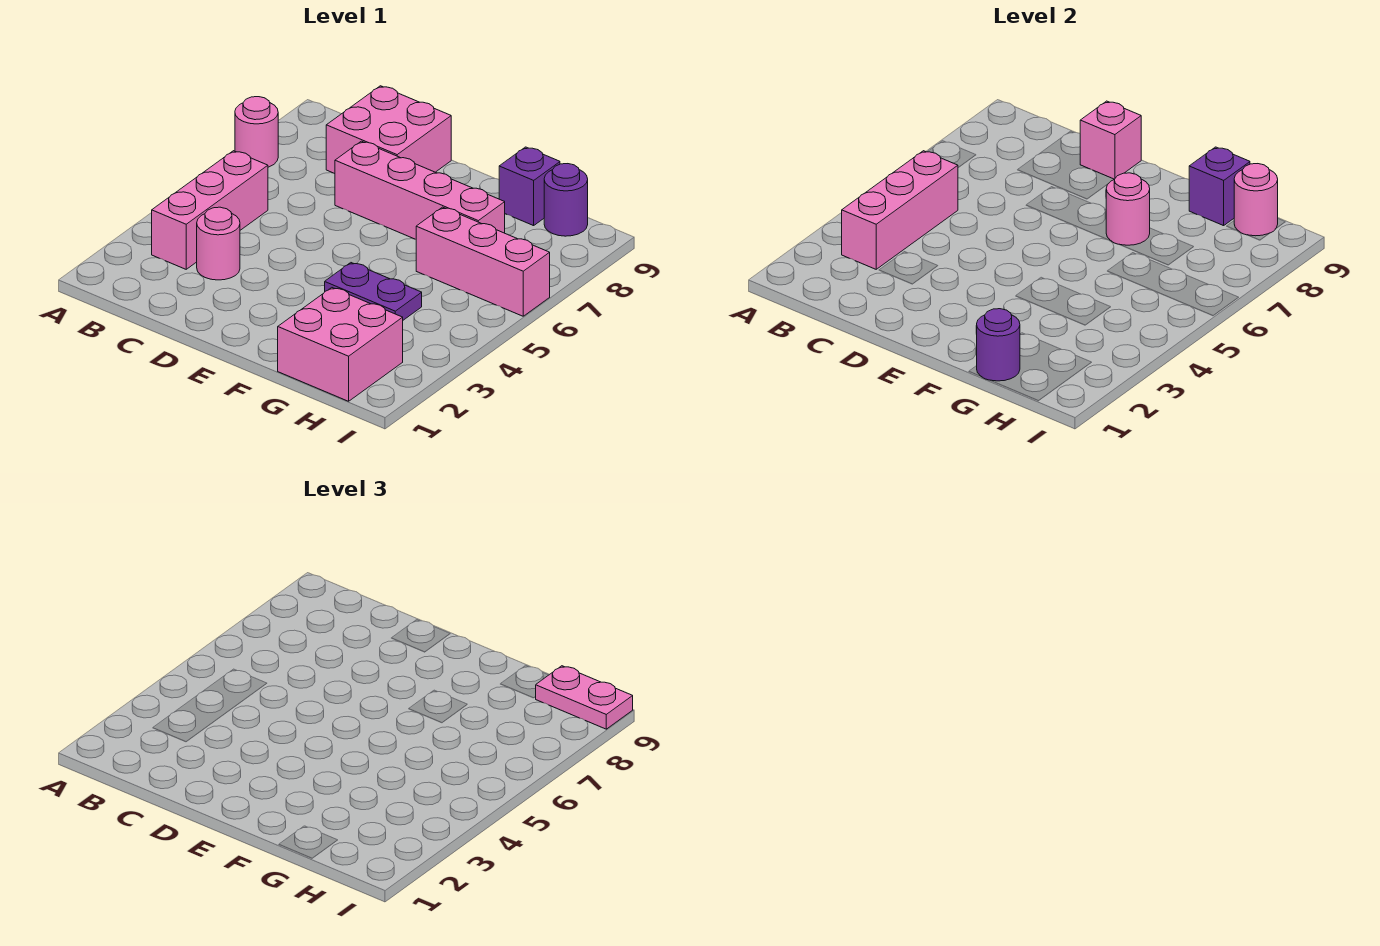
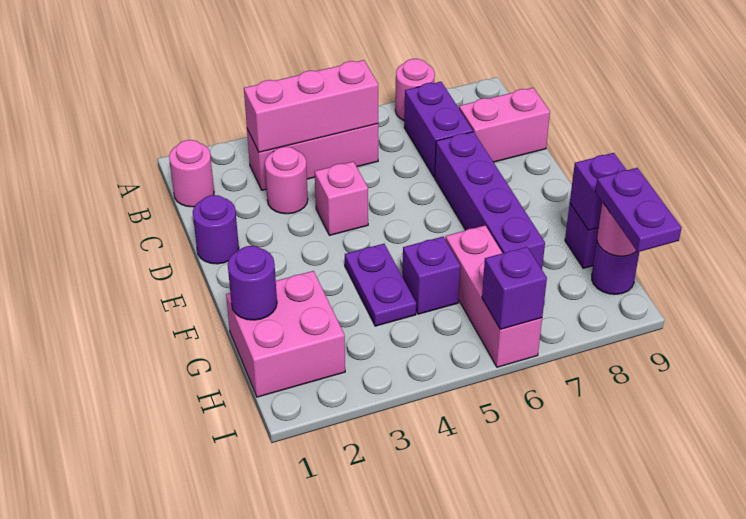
none -> purple brick B7:C7 level 1
pink brick C8:D9 level 1 -> pink brick C8:C9 level 1
none -> purple round brick D1 level 1
pink brick D7:G7 level 1 -> purple brick D7:G7 level 1
pink brick D9 level 2 -> pink brick D4 level 1
pink round brick F7 level 2 -> pink round brick B1 level 1
none -> purple brick G5 level 1
pink plate H9:I9 level 3 -> purple plate H9:I9 level 3
none -> purple brick I6 level 2

